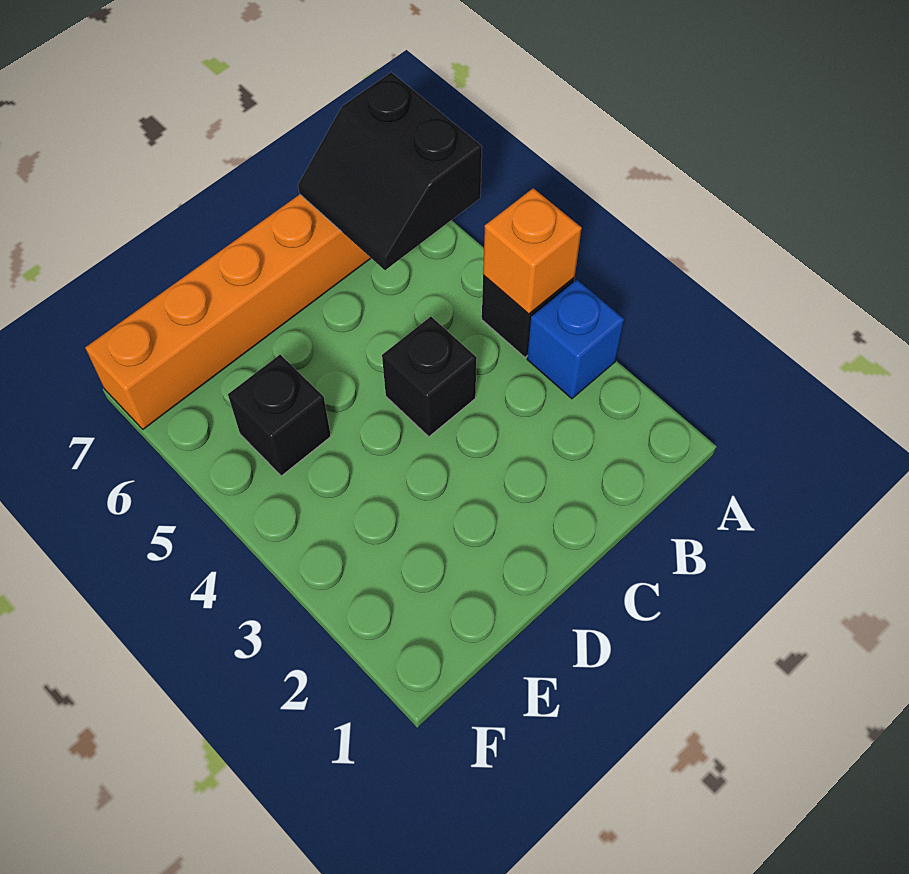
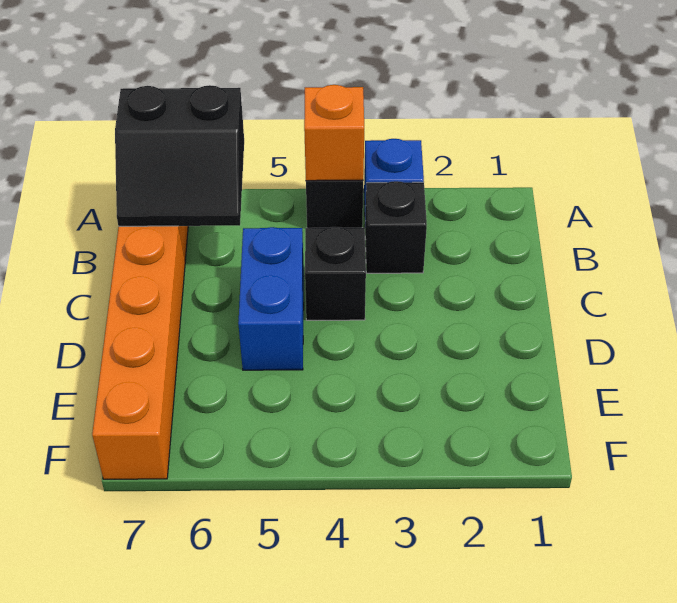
none -> blue brick C5:D5 level 1
black brick E5 level 1 -> black brick B3 level 1

